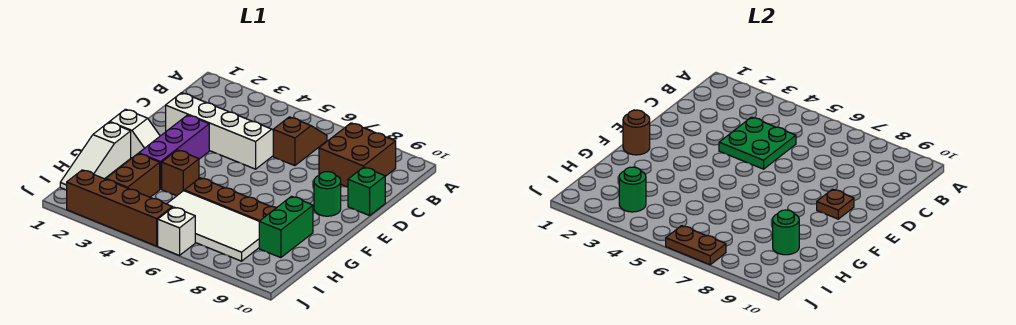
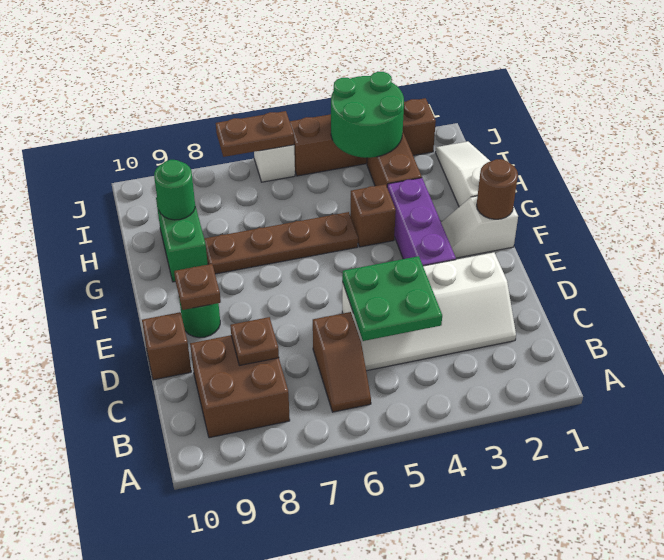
none -> brown plate C8 level 2
green brick D10 level 1 -> brown brick D10 level 1
white tile H5:I8 level 1 -> none
green round brick I3 level 2 -> green round brick I3:J4 level 2

